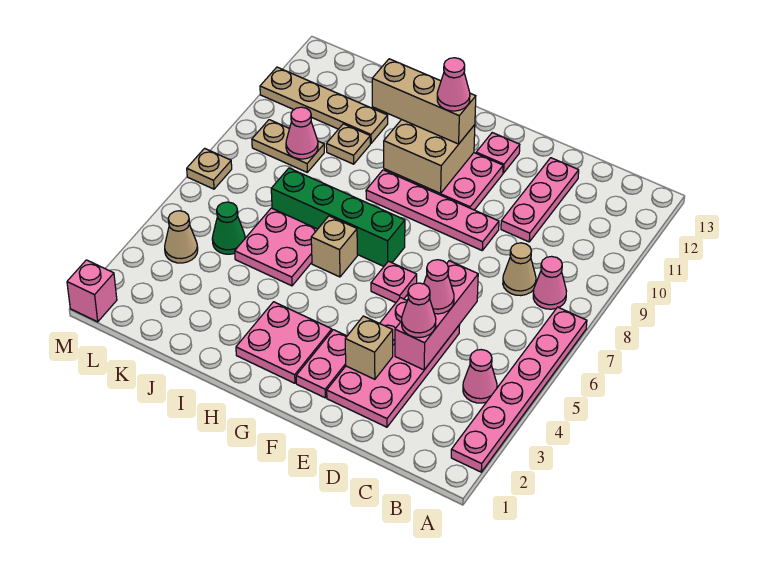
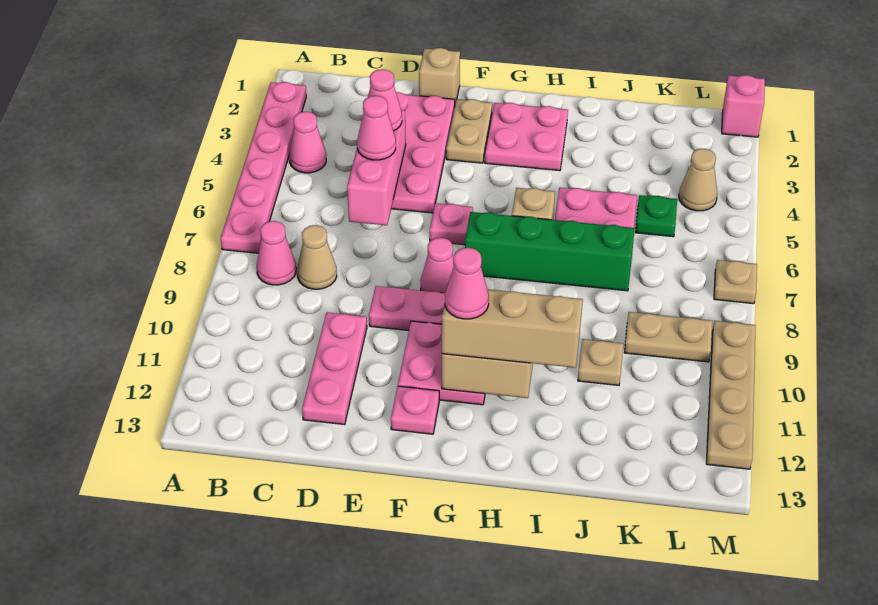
tan brick E3 level 2 -> tan brick E1 level 1
pink plate F2:F3 level 1 -> tan plate F2:F3 level 1
tan plate J11:M11 level 1 -> tan plate M9:M12 level 1
green cone K5 level 1 -> green plate K5 level 1
pink cone K9 level 2 -> pink cone F8 level 1

